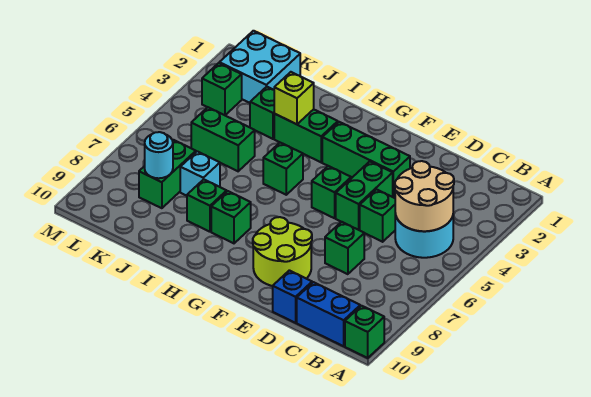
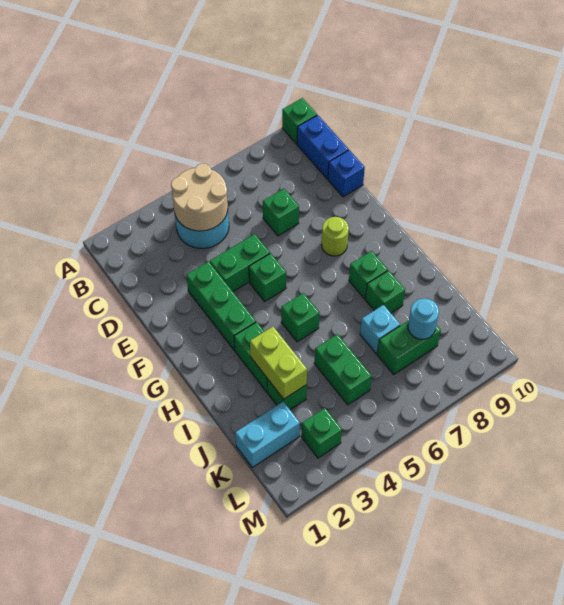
green brick D5 level 1 -> none
lime round brick E8:F9 level 1 -> lime round brick F8 level 1
lime brick I3 level 2 -> lime brick I3:J3 level 2
cyan brick K1:L2 level 1 -> cyan brick K1:K2 level 1

